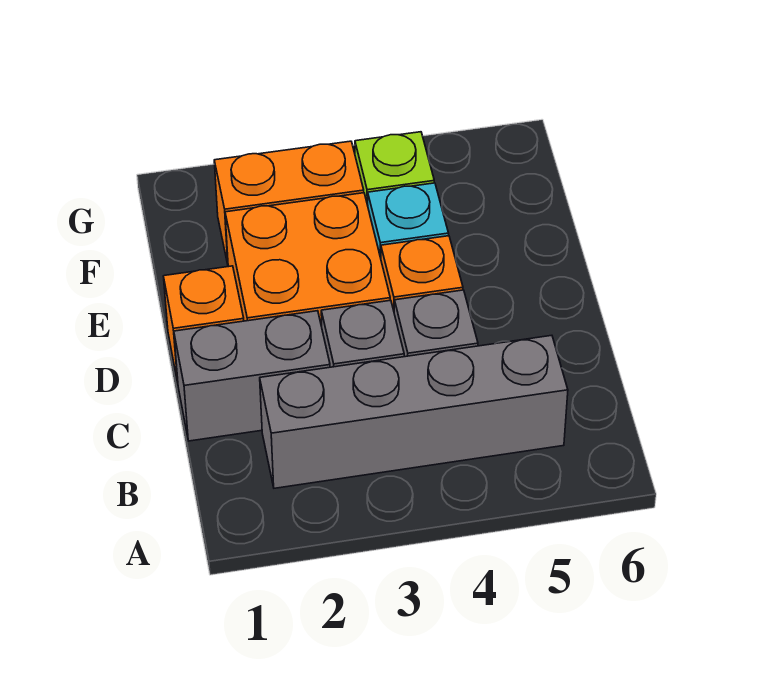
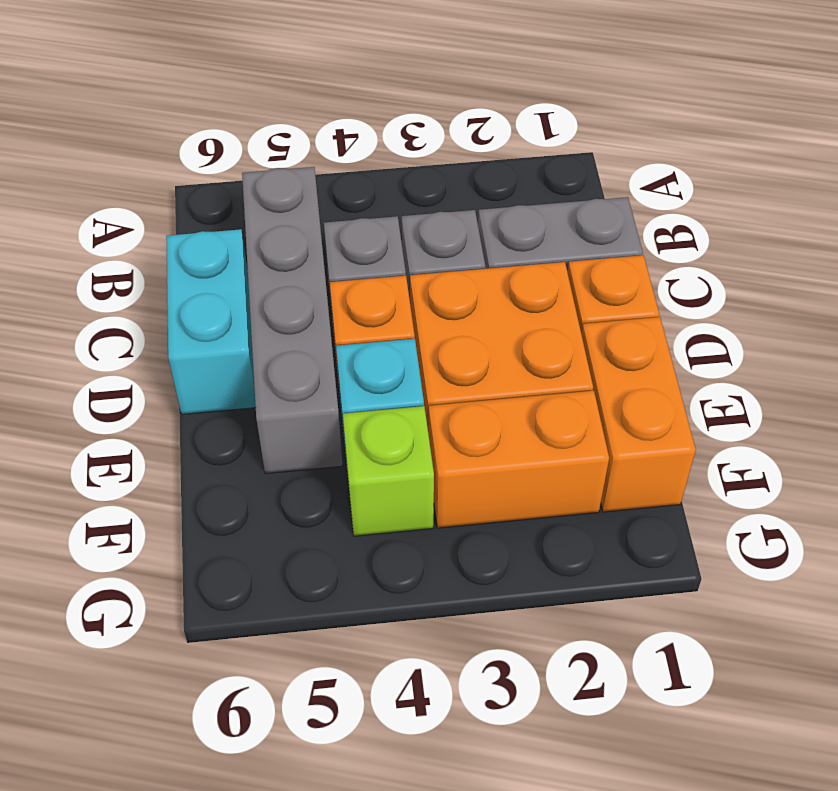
grey brick B2:B5 level 1 -> grey brick B5:E5 level 1
none -> cyan brick C6:D6 level 1
none -> orange brick E1:F1 level 1

